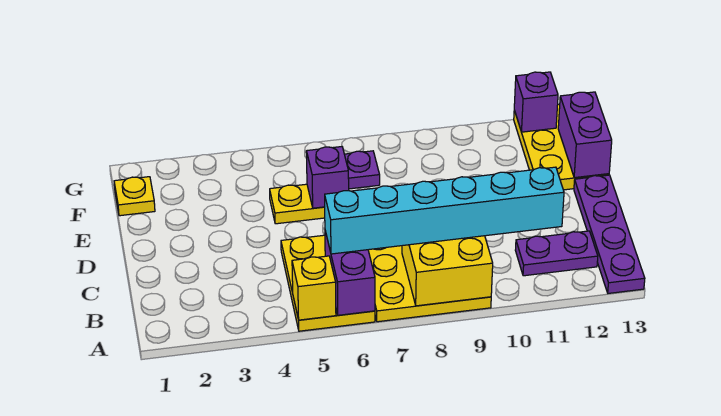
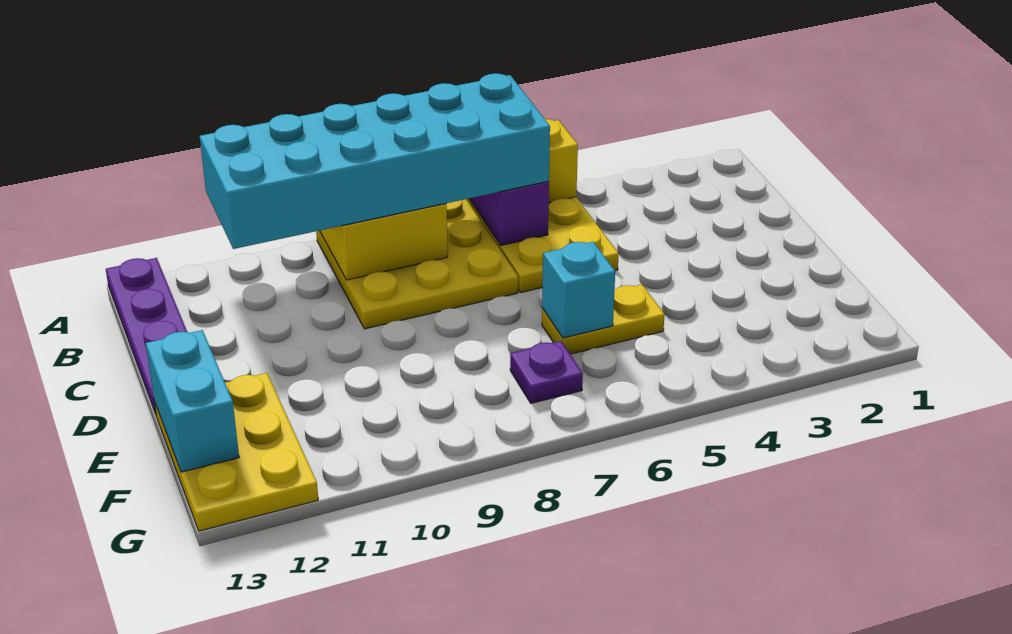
cyan brick B6:B11 level 3 -> cyan brick A6:B11 level 3
purple plate B11:B12 level 1 -> none
purple brick E6 level 2 -> cyan brick E6 level 2
purple brick E13:F13 level 2 -> cyan brick E13:F13 level 2
yellow plate F1 level 1 -> none
purple brick G12 level 2 -> none

